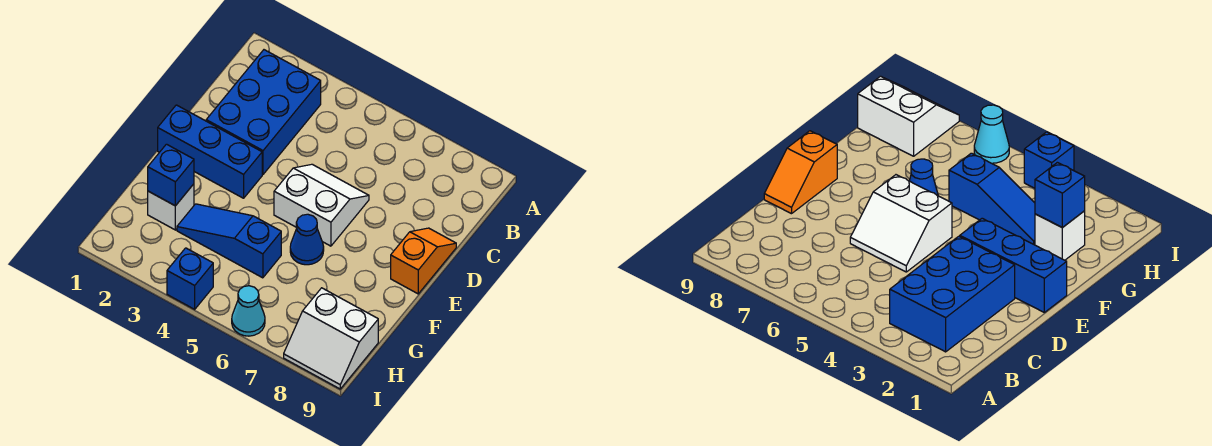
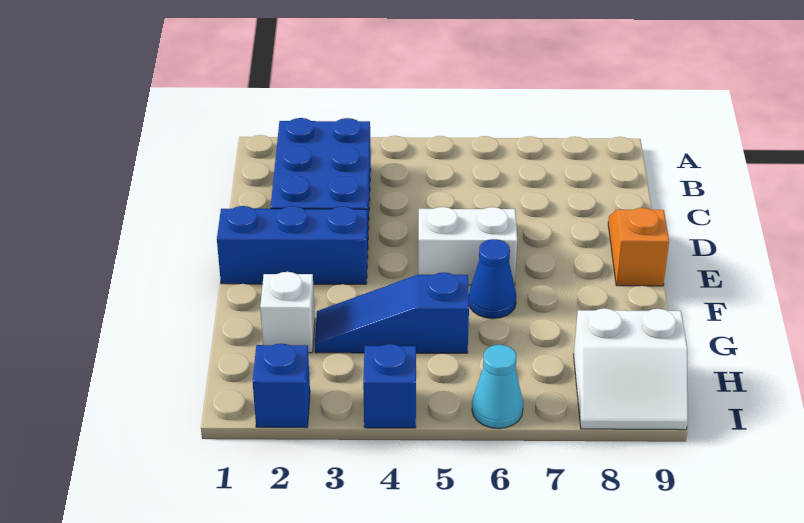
blue brick G2 level 2 -> blue brick I2 level 1

